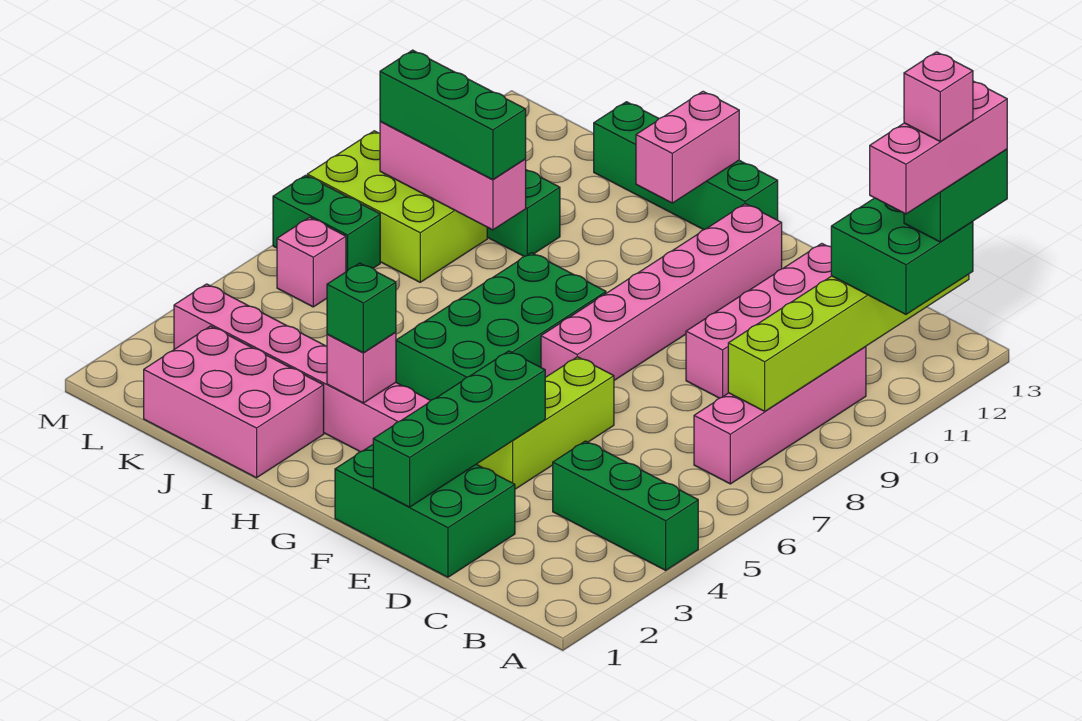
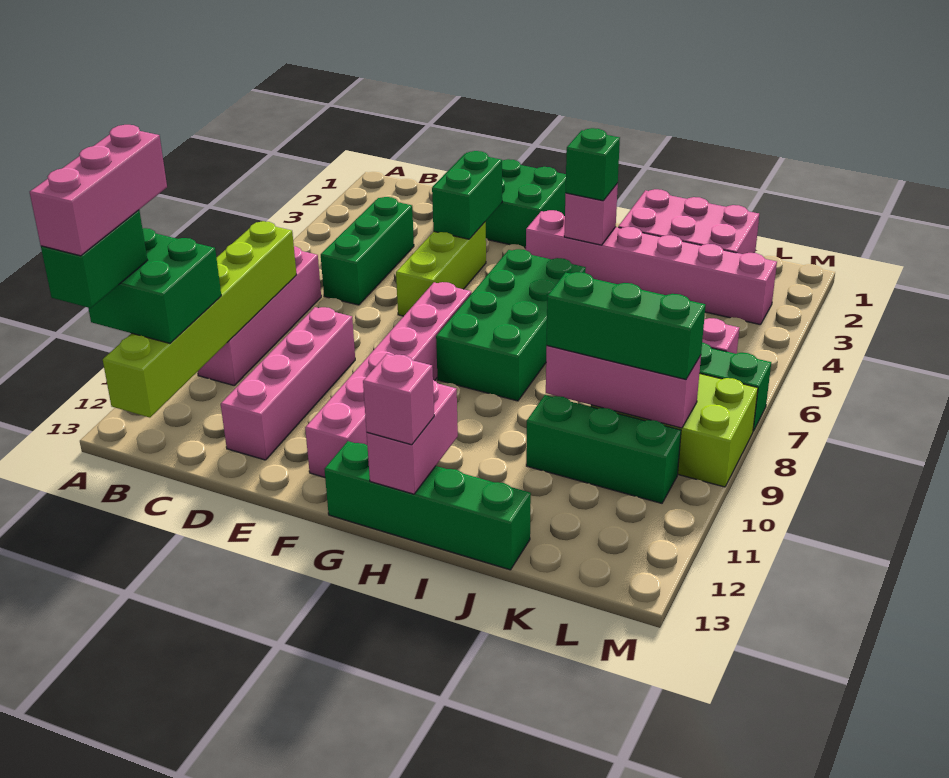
green brick A4:C4 level 1 -> green brick C4:C6 level 1
pink brick A12 level 6 -> pink brick H13 level 3
green brick E1:E4 level 2 -> green brick E3:E4 level 2

